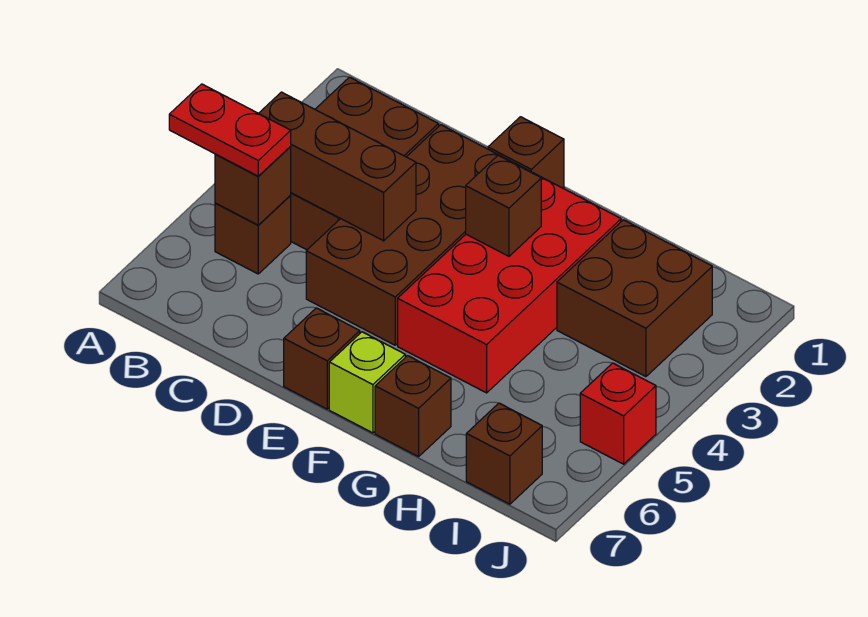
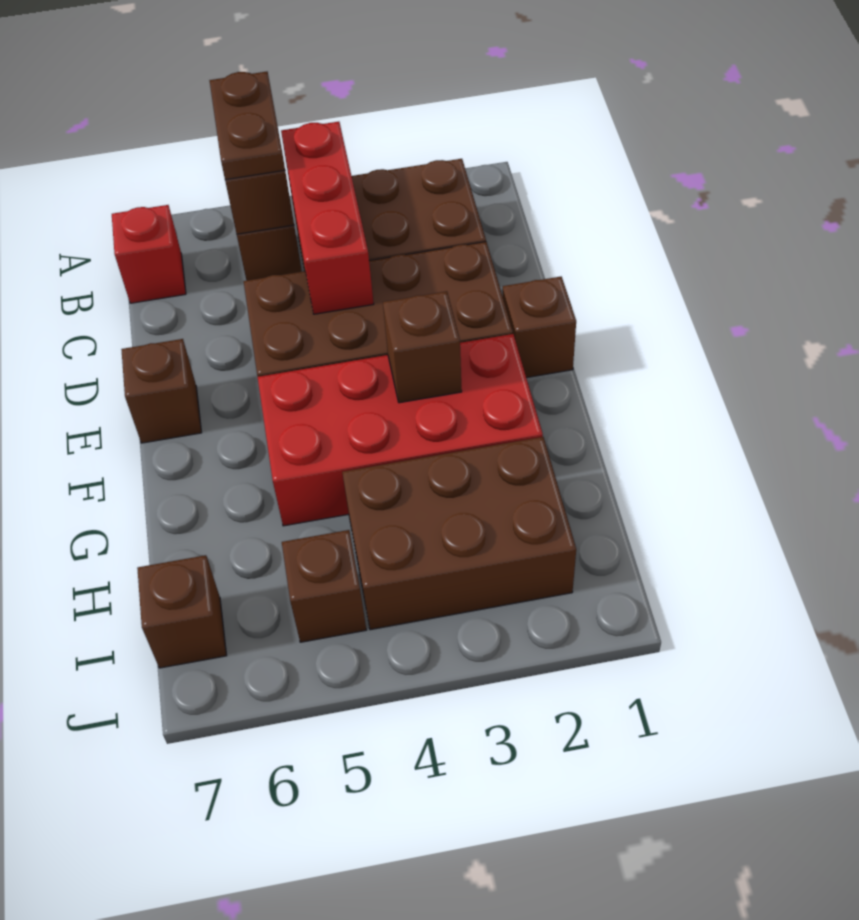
red plate A5:B5 level 3 -> brown plate A5:B5 level 3
brown brick B4:D4 level 2 -> red brick B4:D4 level 2
lime brick F7 level 1 -> none
brown brick G7 level 1 -> brown brick I5 level 1
brown brick H2:I3 level 1 -> brown brick H2:I4 level 1
red brick J5 level 1 -> red brick B7 level 1

